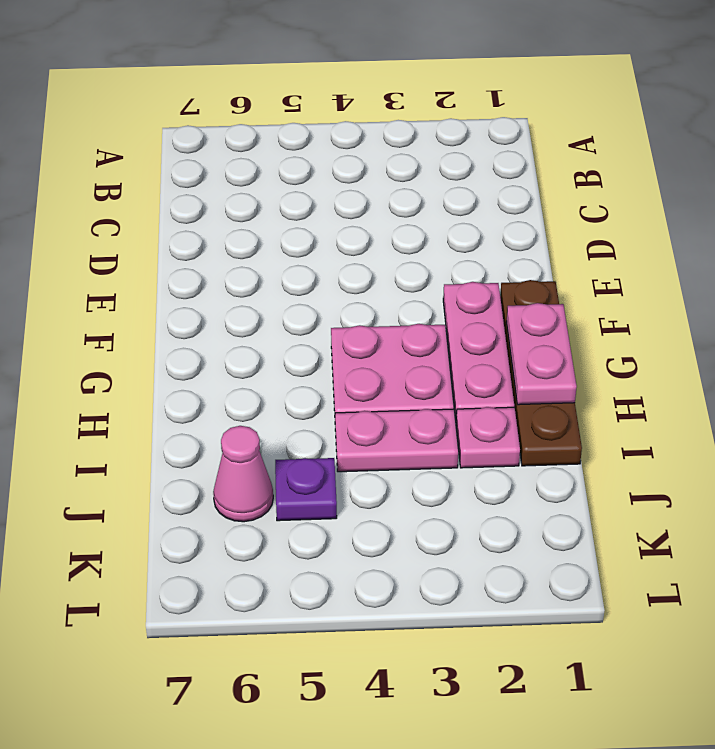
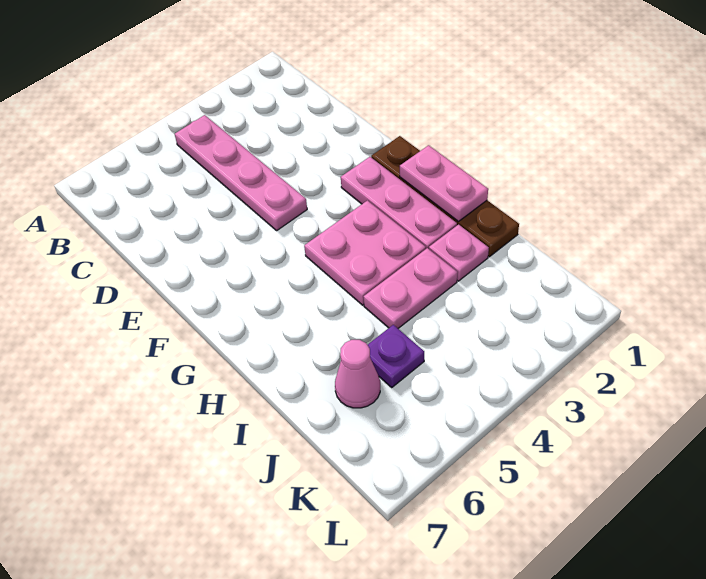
none -> pink plate B4:E4 level 1

